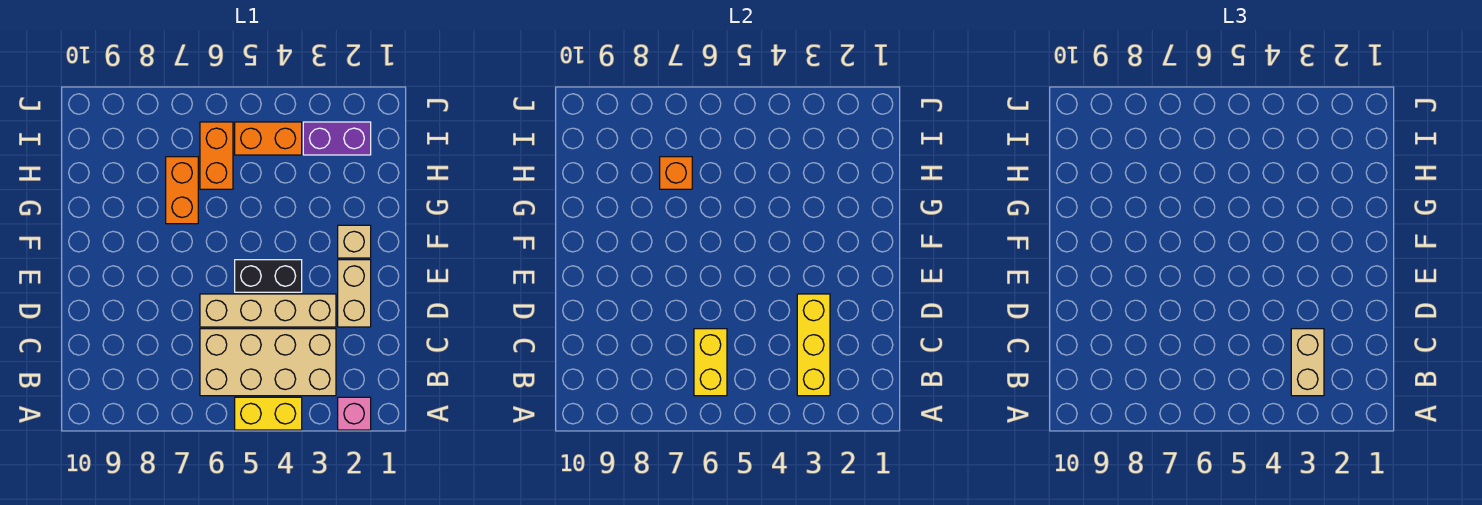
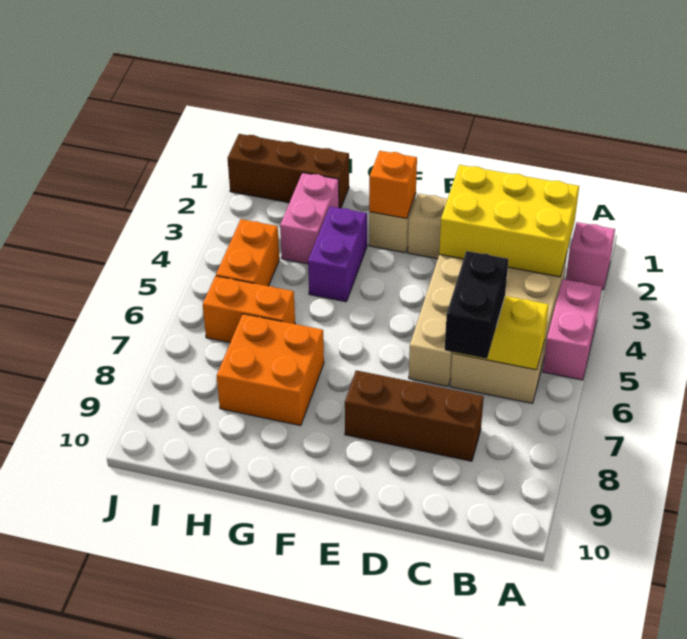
yellow brick A4:A5 level 1 -> pink brick A4:A5 level 1
yellow brick B3:D3 level 2 -> yellow brick B2:D3 level 2
tan brick B3:C3 level 3 -> none
none -> brown brick C8:E8 level 1
black brick E4:E5 level 1 -> black brick C6:C7 level 3
orange brick G7:H7 level 1 -> orange brick G7:H8 level 1
none -> brown brick H1:J1 level 1
none -> pink brick H2:H3 level 1
orange brick H7 level 2 -> orange brick F2 level 2
purple brick I2:I3 level 1 -> purple brick G3:G4 level 1

